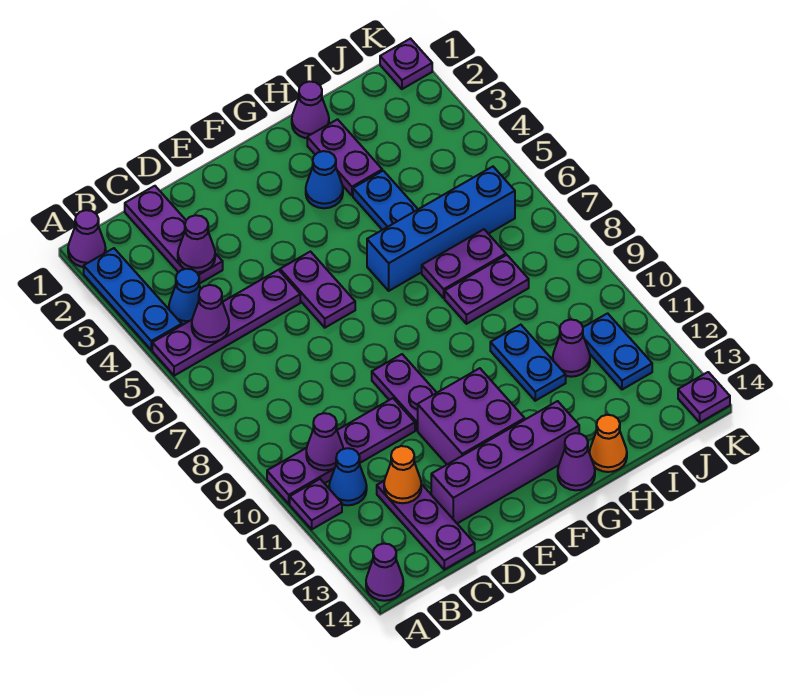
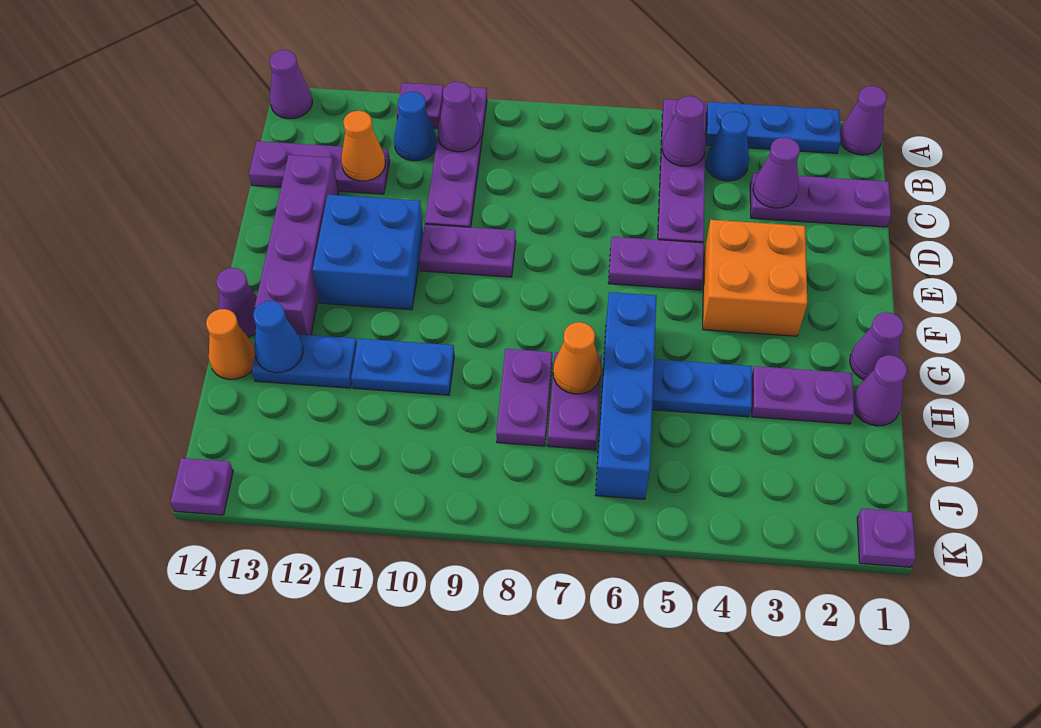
none -> orange brick E3:F4 level 1
purple brick E11:F12 level 1 -> blue brick E11:F12 level 1
blue cone G3 level 1 -> blue cone H13 level 2
none -> orange cone H7 level 2
purple cone I11 level 1 -> purple cone G1 level 1
blue plate J11:J12 level 1 -> blue plate H12:H13 level 1

